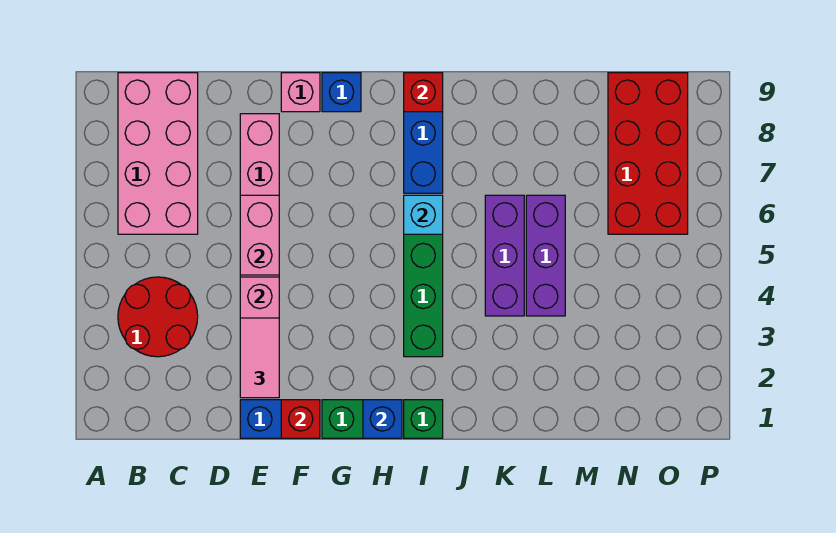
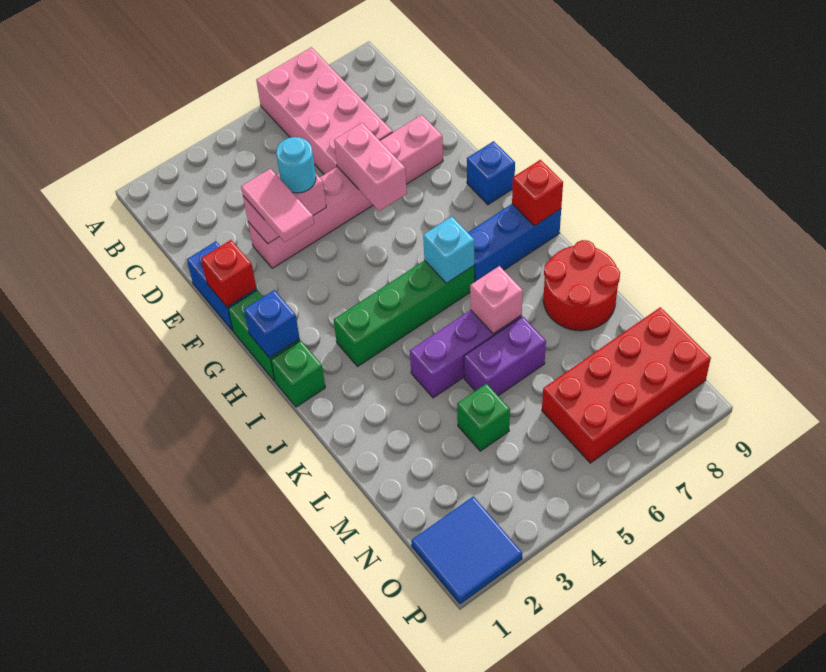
red round brick B3:C4 level 1 -> red round brick K8:L9 level 1
pink brick B6:C9 level 1 -> pink brick A6:D7 level 1
pink tile E2:E3 level 3 -> pink tile E3:F3 level 3
none -> cyan round brick E4 level 3
pink brick E5:E6 level 2 -> pink brick E6:F6 level 2
pink brick F9 level 1 -> pink brick K6 level 2
purple brick L4:L6 level 1 -> purple brick L5:L6 level 1
none -> green brick M4 level 1
none -> blue tile O1:P2 level 1

